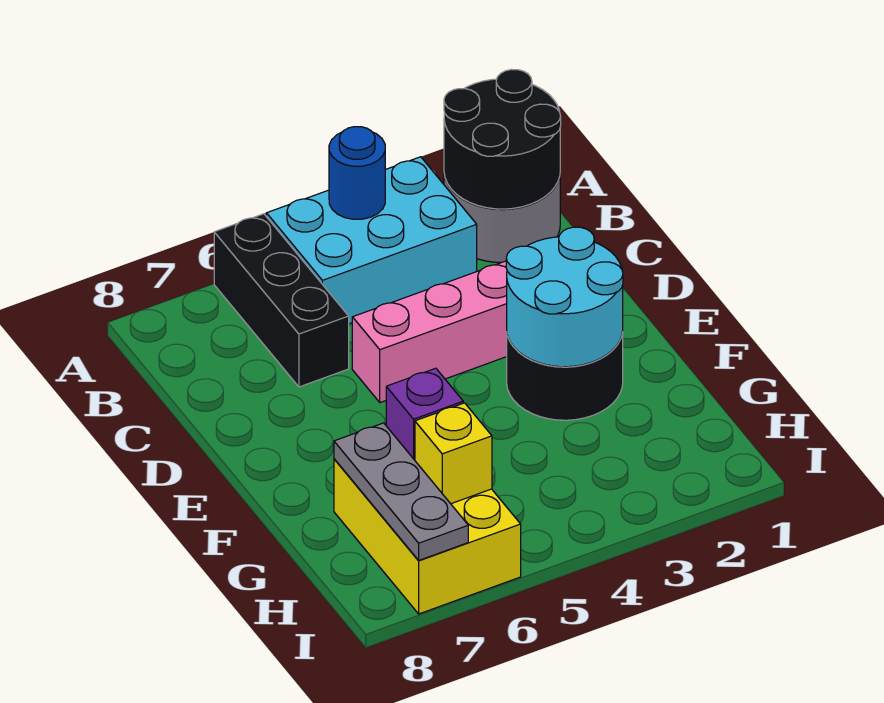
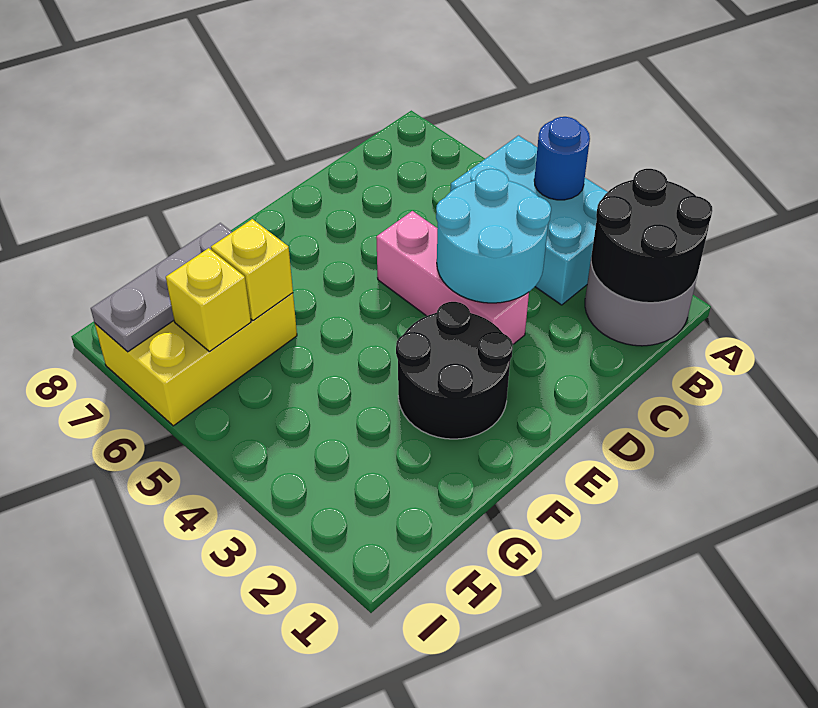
black brick A6:C6 level 1 -> none
cyan round brick E2:F3 level 2 -> cyan round brick C3:D4 level 2
purple brick G6 level 2 -> yellow brick G6 level 2

